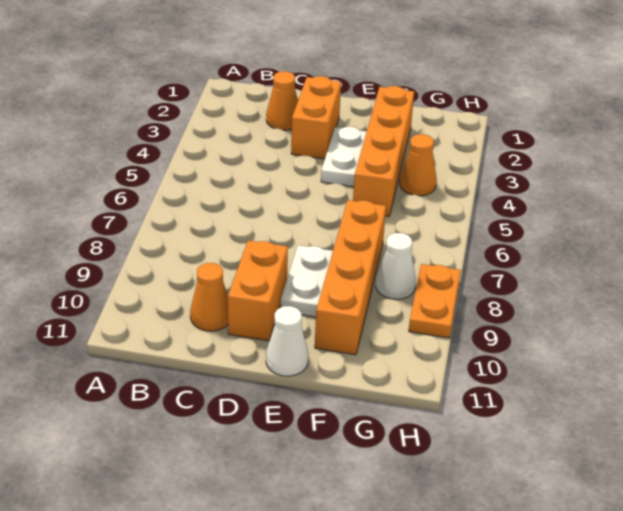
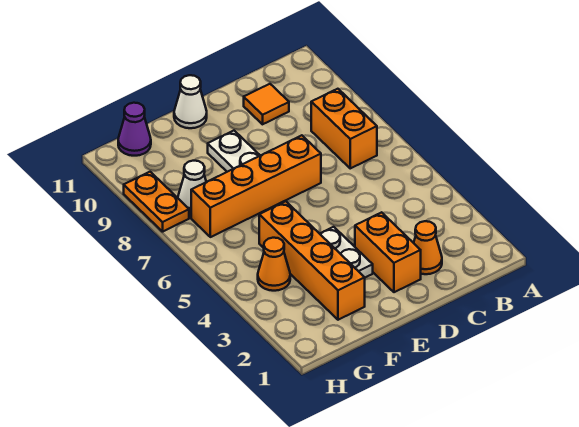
orange cone C10 level 1 -> orange tile C10 level 1
orange brick D9:D10 level 1 -> orange brick B7:B8 level 1
orange brick F7:F10 level 1 -> orange brick D7:G7 level 1
none -> purple cone G11 level 1

